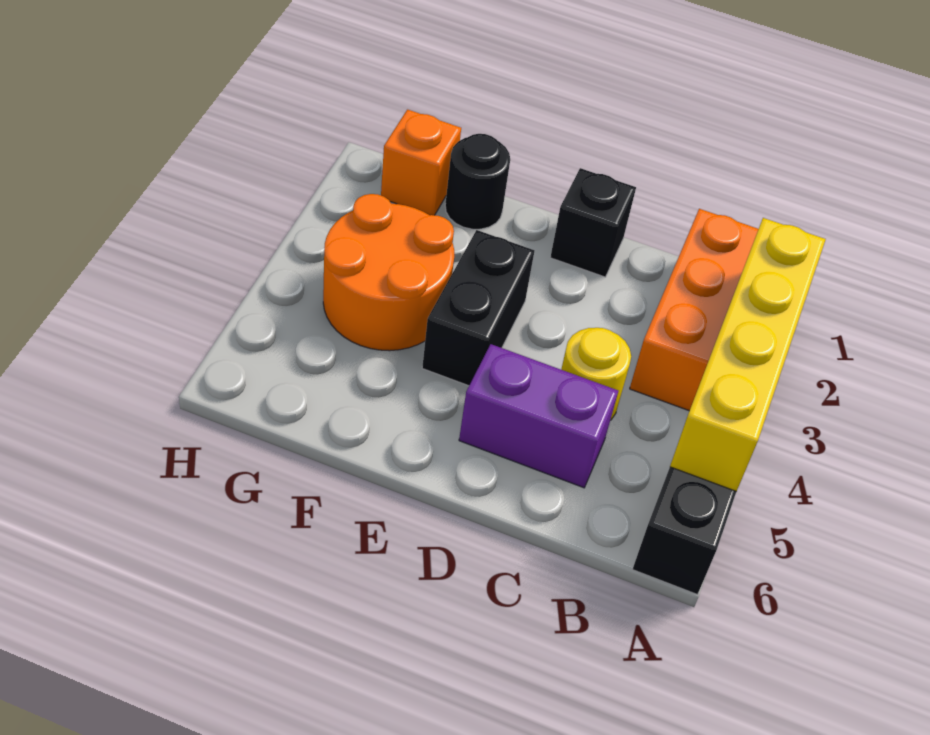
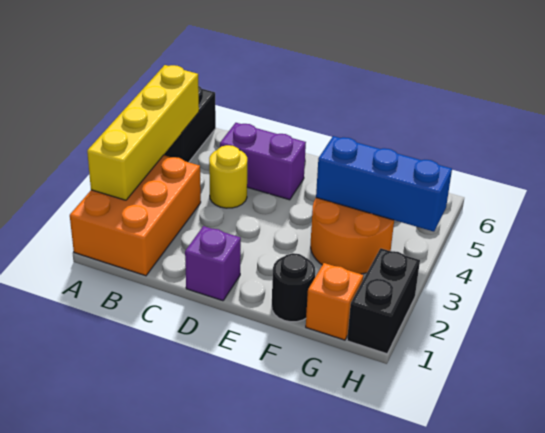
black brick D1 level 1 -> purple brick D1 level 1
black brick E3:E4 level 1 -> black brick H1:H2 level 1
none -> blue brick F4:H4 level 2

